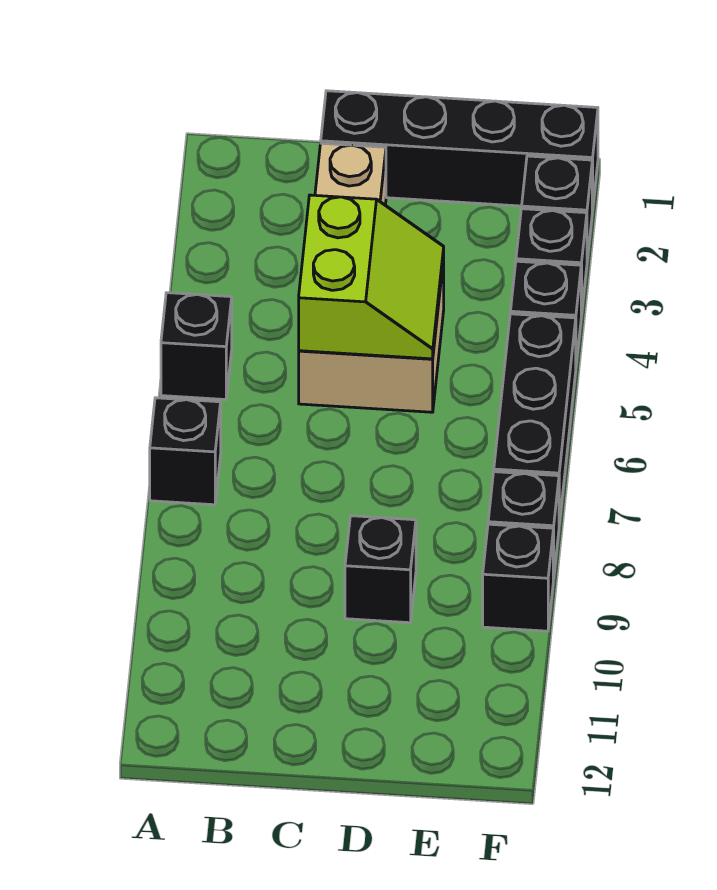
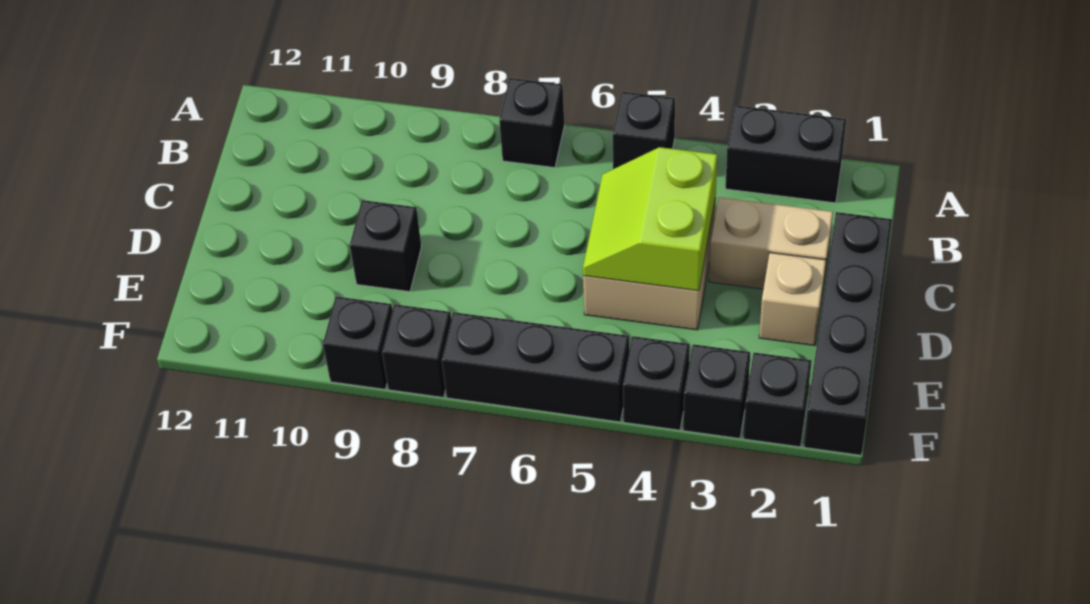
none -> black brick A2:A3 level 1
lime slope C4:D5 level 2 top C -> lime slope C4:D5 level 2 top 4
none -> tan brick D2 level 1

